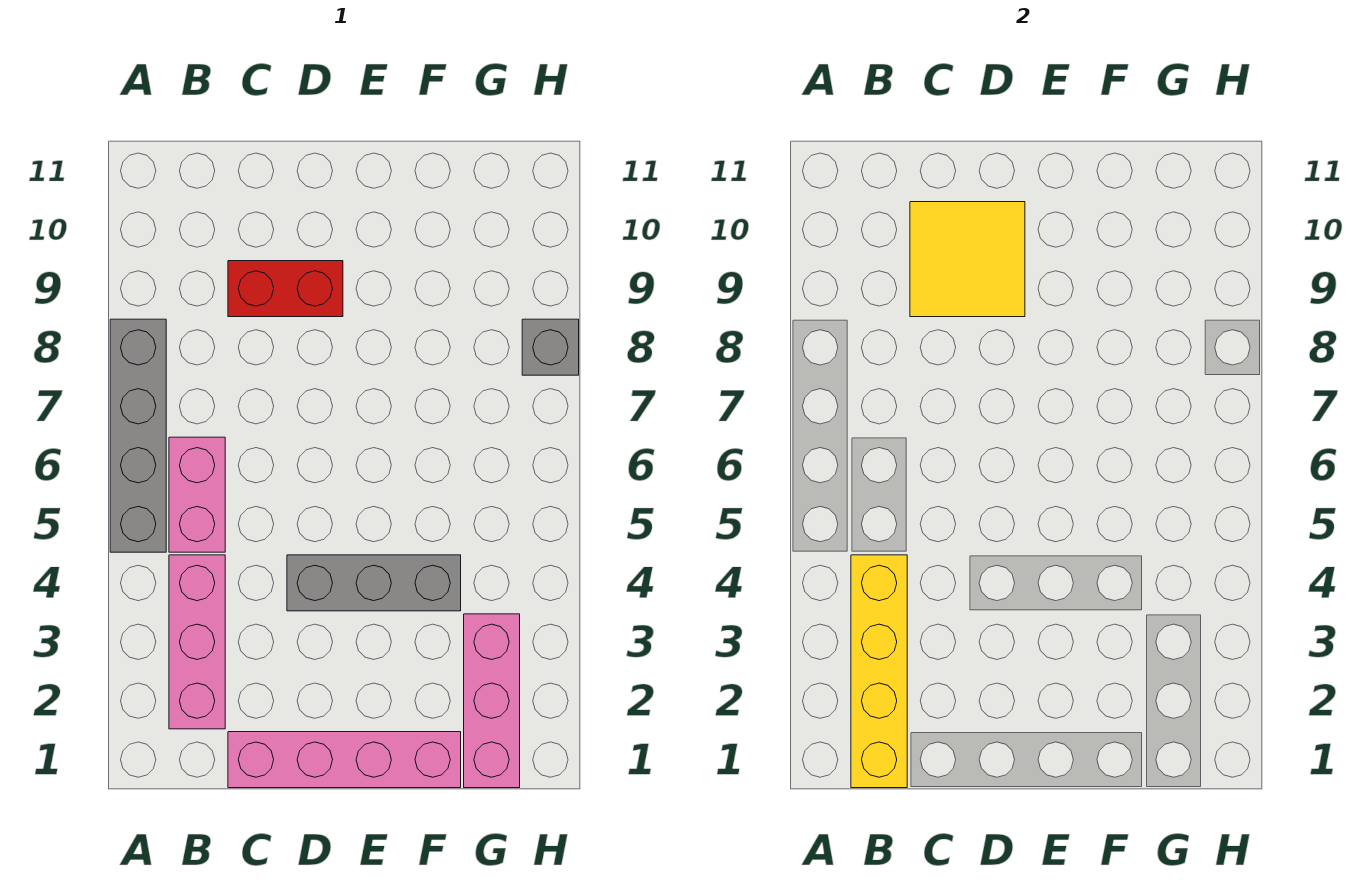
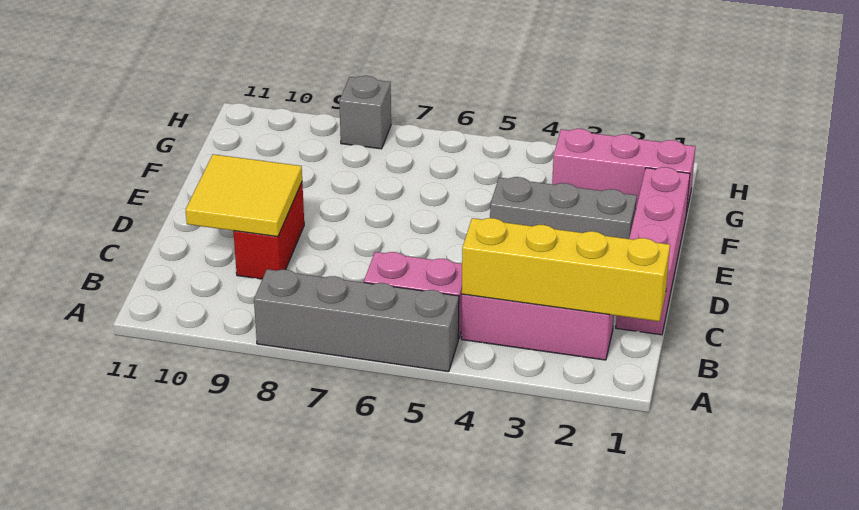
grey brick D4:F4 level 1 -> grey brick E2:E4 level 1

